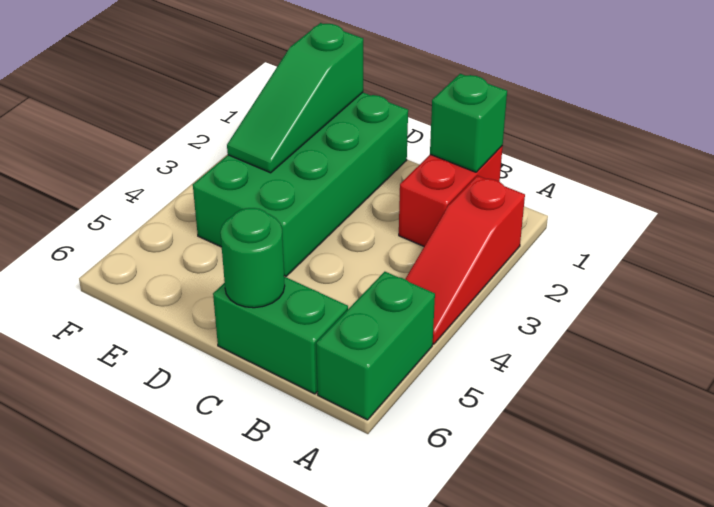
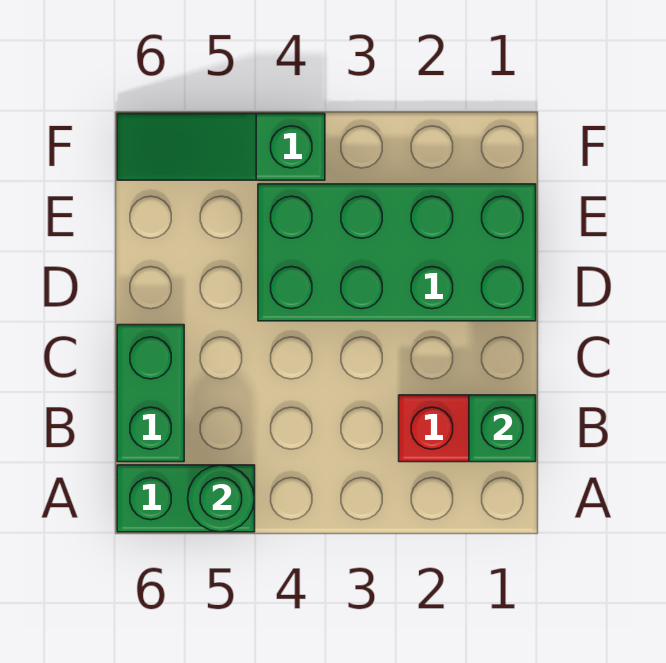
red slope A2:A4 level 1 top 2 -> none
green round brick C6 level 2 -> green round brick A5 level 2
green slope E1:E3 level 2 top 1 -> green slope F4:F6 level 1 top 4

